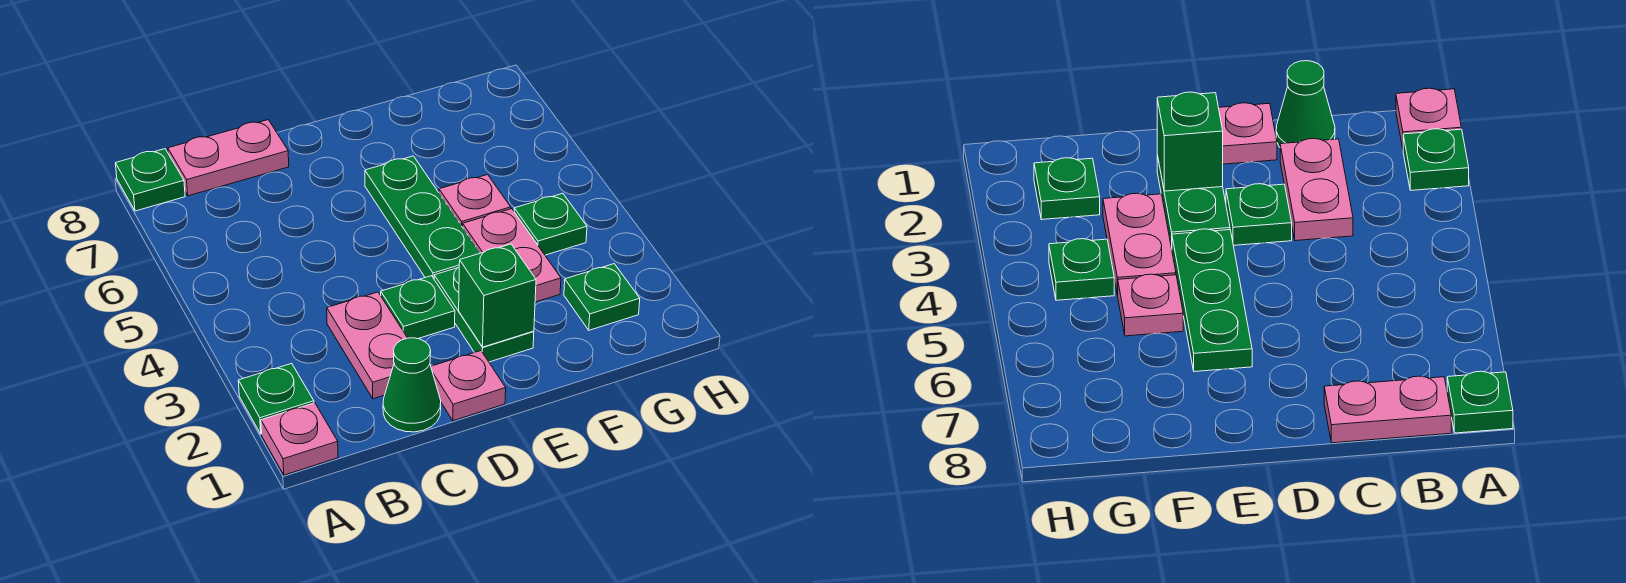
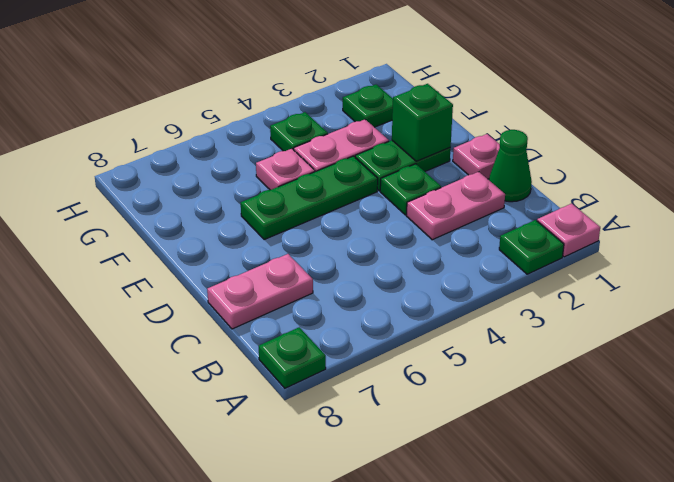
pink plate B8:C8 level 1 -> pink plate C7:C8 level 1

